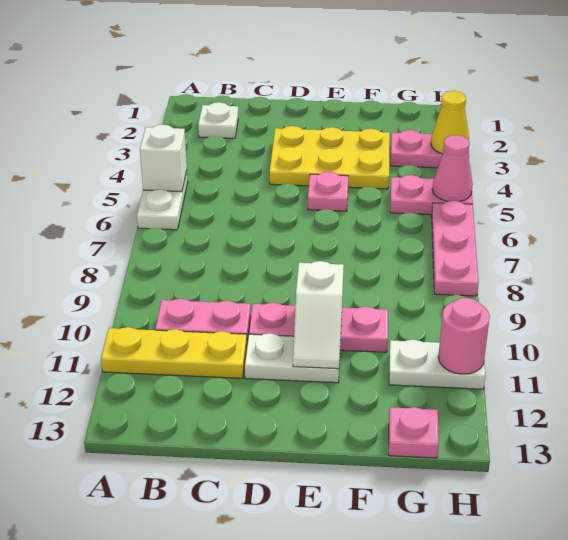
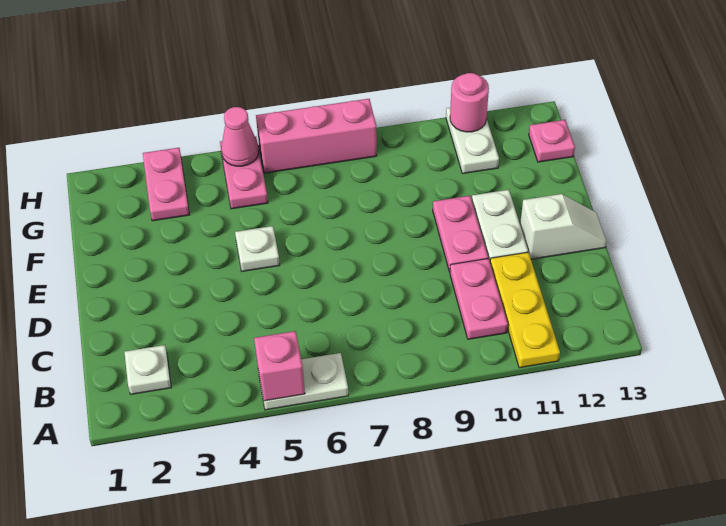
white brick A5 level 2 -> pink brick A5 level 2
yellow plate D3:F4 level 1 -> none
pink plate D10:F10 level 1 -> pink plate D10:E10 level 1
pink plate E5 level 1 -> white plate E5 level 1
white slope E10:E11 level 2 top 10 -> white slope D12:D13 level 1 top 12
yellow cone H3 level 2 -> none
pink plate H6:H8 level 1 -> pink brick H6:H8 level 1

